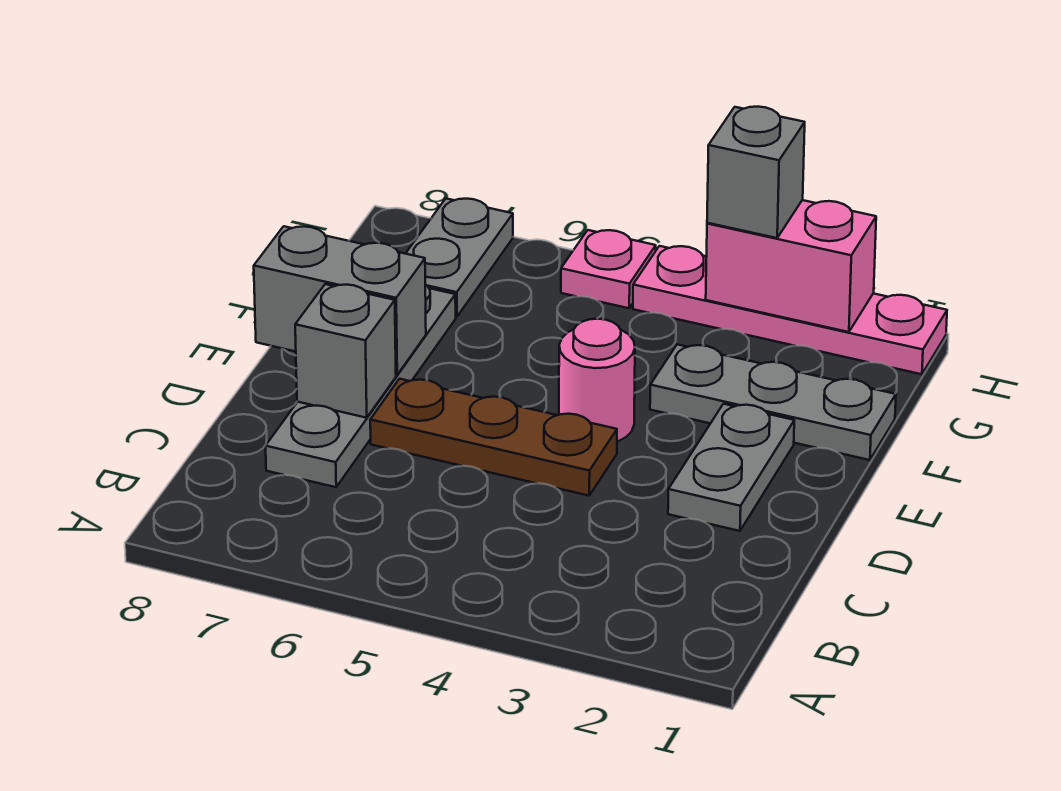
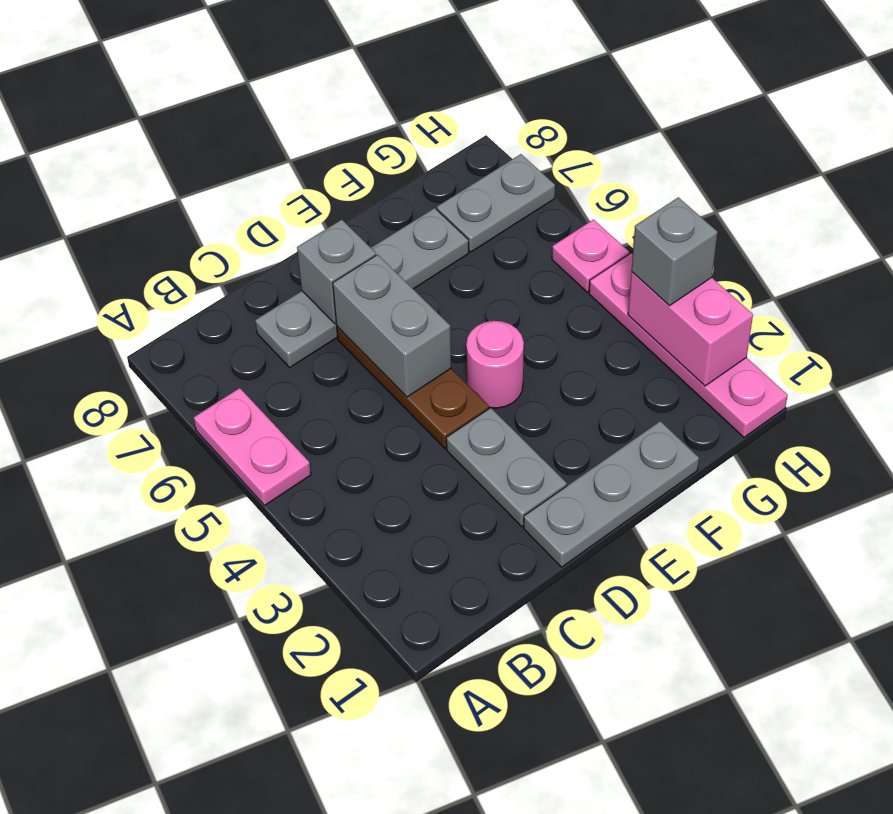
none -> pink plate A5:A6 level 1
grey plate D2:E2 level 1 -> grey plate D2:D3 level 1
grey brick E7:E8 level 2 -> grey brick D5:D6 level 2
grey plate F1:F3 level 1 -> grey plate D1:F1 level 1

